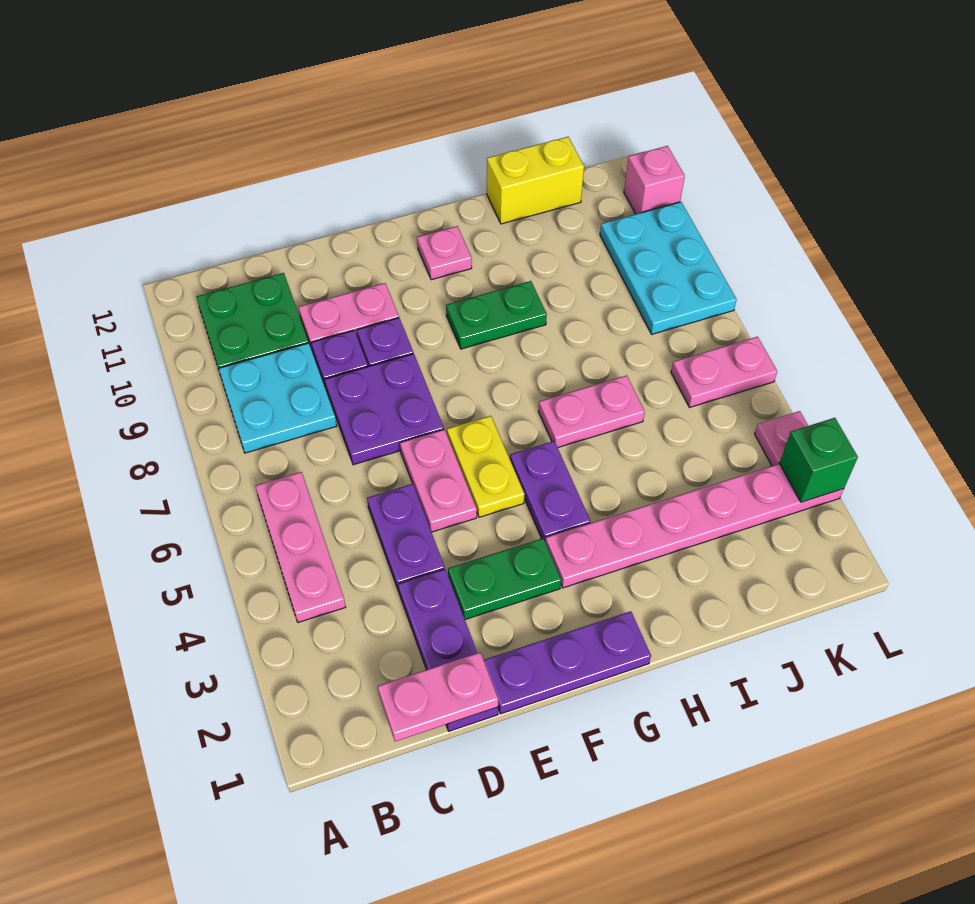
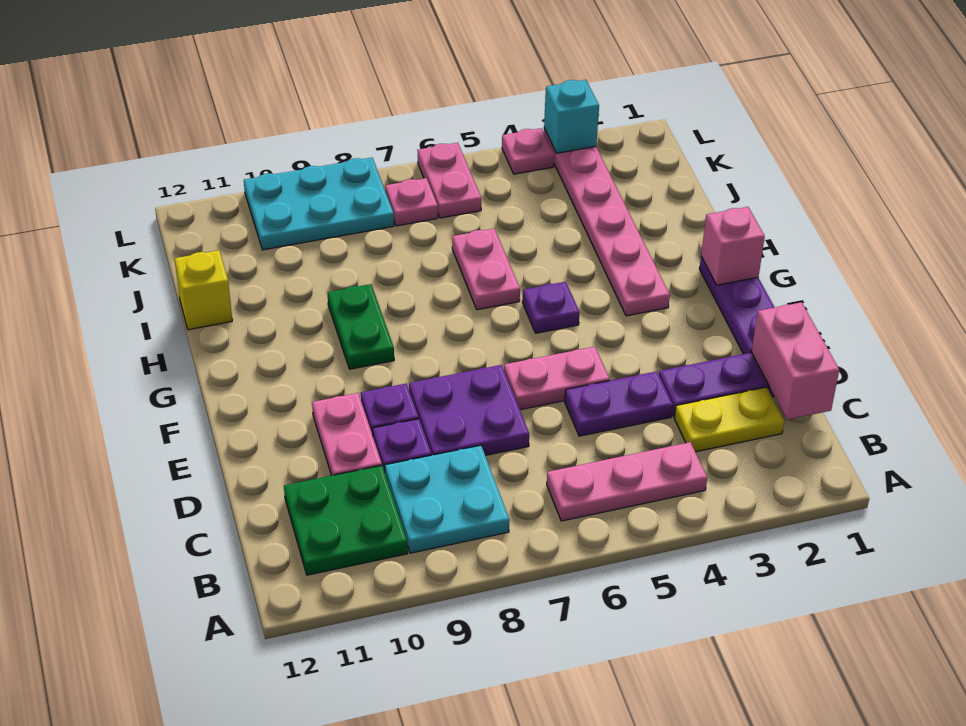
pink plate C1:D1 level 2 -> pink brick C1:D1 level 2
green plate E3:F3 level 1 -> none
yellow plate F5:F6 level 1 -> yellow plate C2:C3 level 1
purple plate G4:G5 level 1 -> purple plate G5 level 1
pink plate G11 level 1 -> pink plate K7 level 1
yellow brick I12:J12 level 1 -> yellow brick I12 level 1
green brick L3 level 2 -> cyan brick L3 level 2
pink brick L11 level 1 -> pink brick G1 level 2

